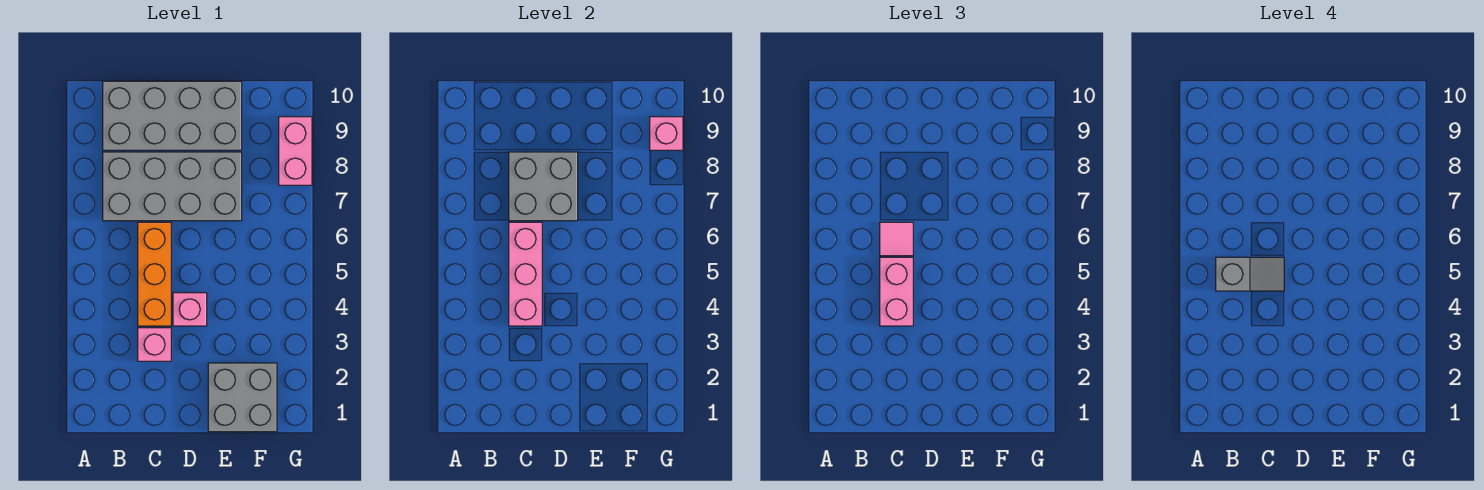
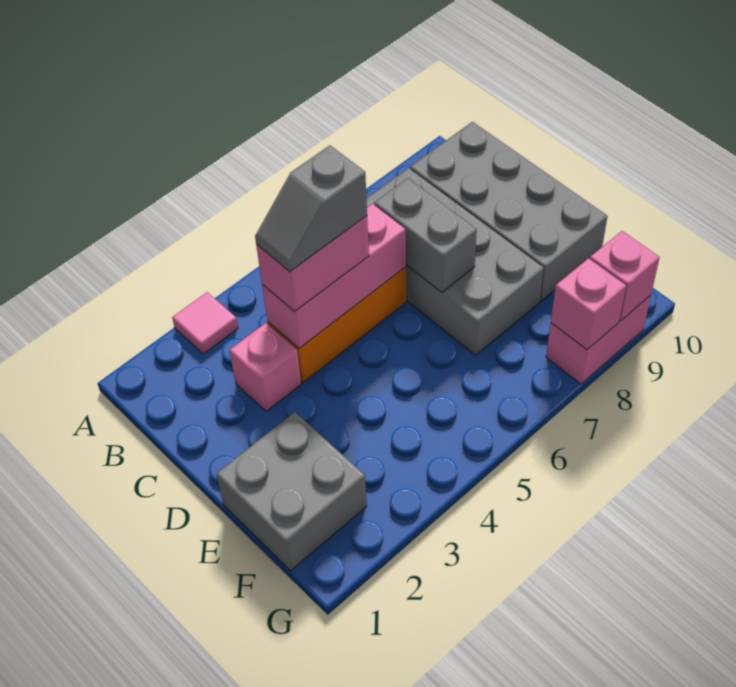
grey slope B5:C5 level 4 top B -> grey slope C4:C5 level 4 top 5
pink tile C6 level 3 -> pink tile A3 level 1
grey brick C7:D8 level 2 -> grey brick C7:D7 level 2
pink brick D4 level 1 -> pink brick G8 level 2

